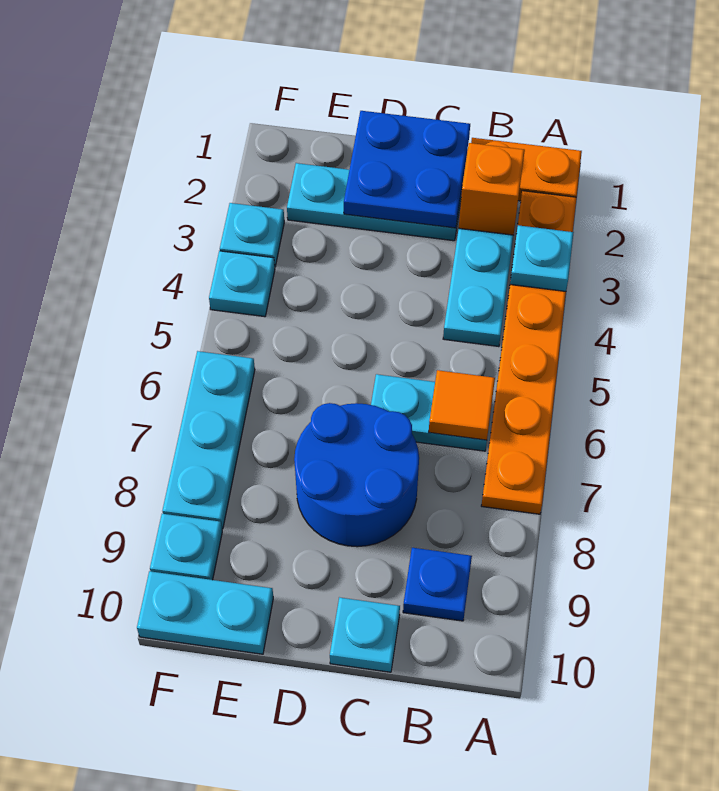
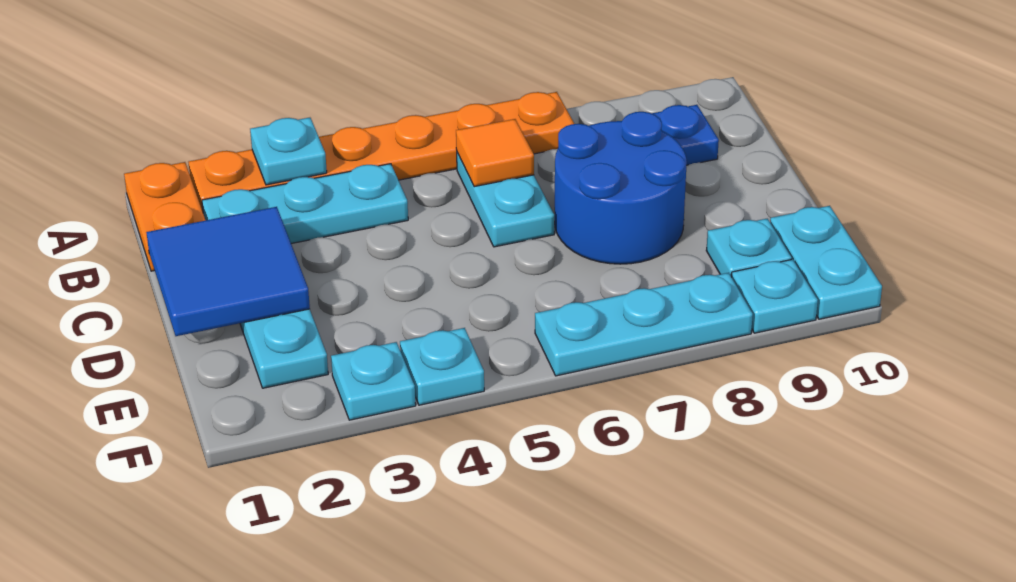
orange brick B2 level 2 -> none
blue plate C1:D2 level 2 -> blue tile C1:D2 level 2
cyan plate C10 level 1 -> cyan plate E9 level 1

